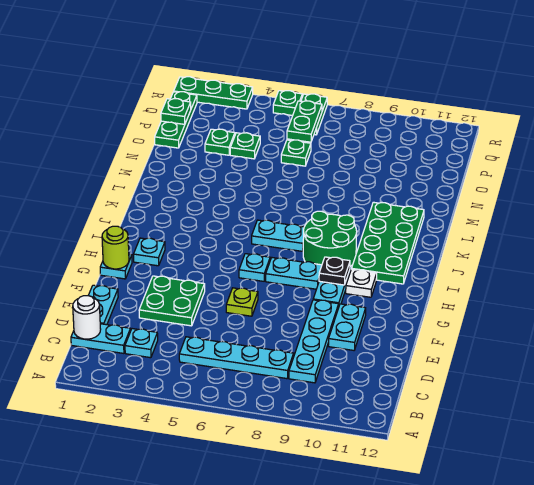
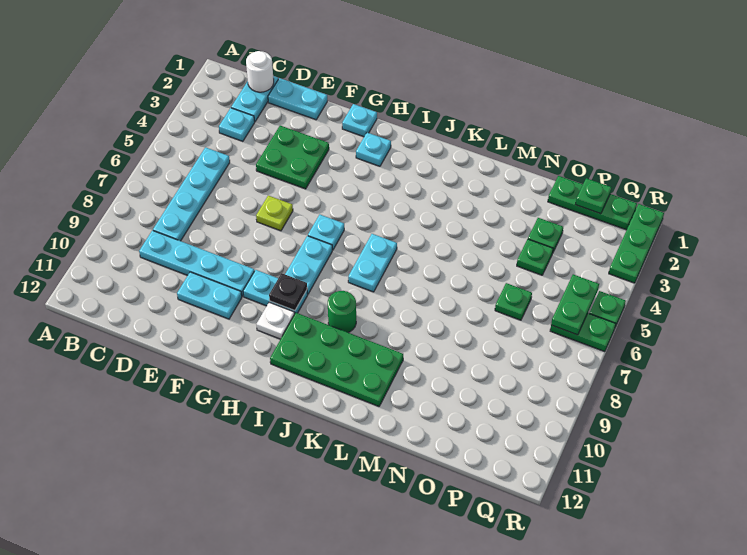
lime round brick G1 level 2 -> none
green round brick I8:J9 level 1 -> green round brick J9 level 1
green plate P6:Q6 level 2 -> green plate Q5:Q6 level 2

